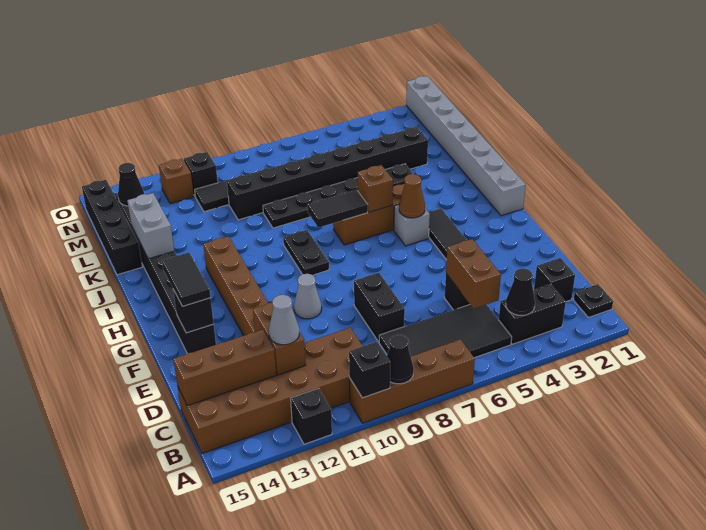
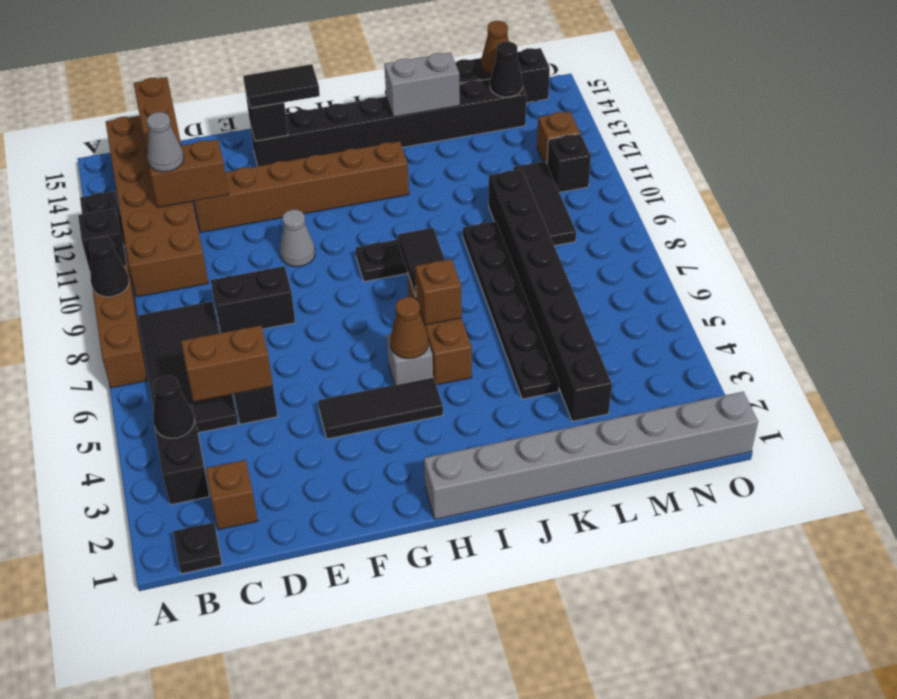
black brick C2 level 1 -> brown brick C2 level 1
none -> brown cone M15 level 2

